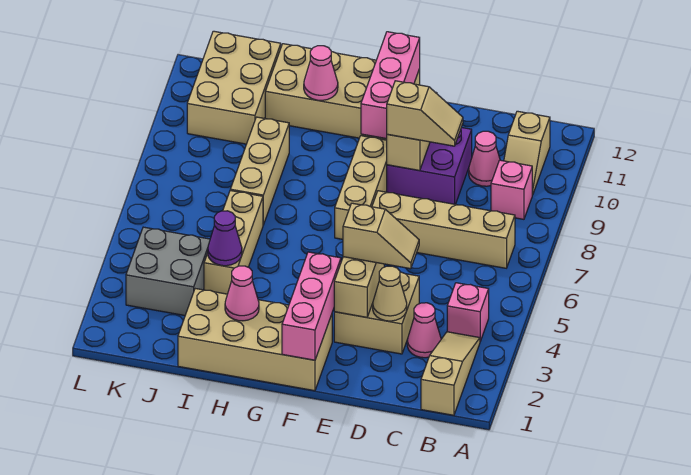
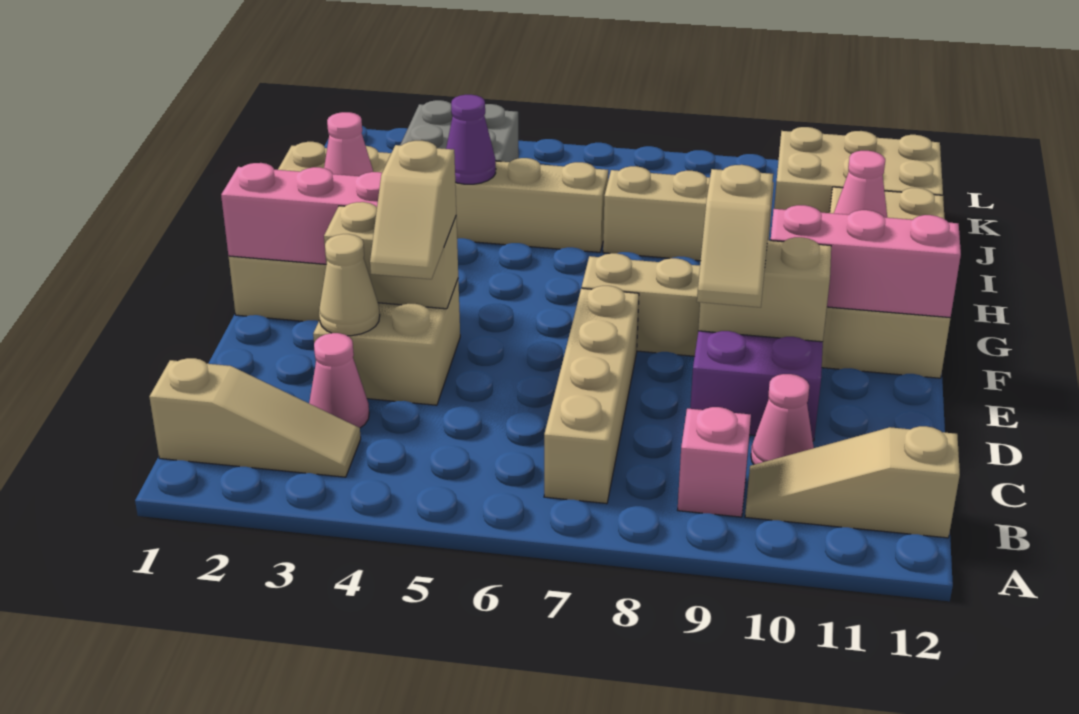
pink brick B4 level 1 -> none
tan slope B10:B11 level 1 top 11 -> tan slope B10:B12 level 1 top 12

